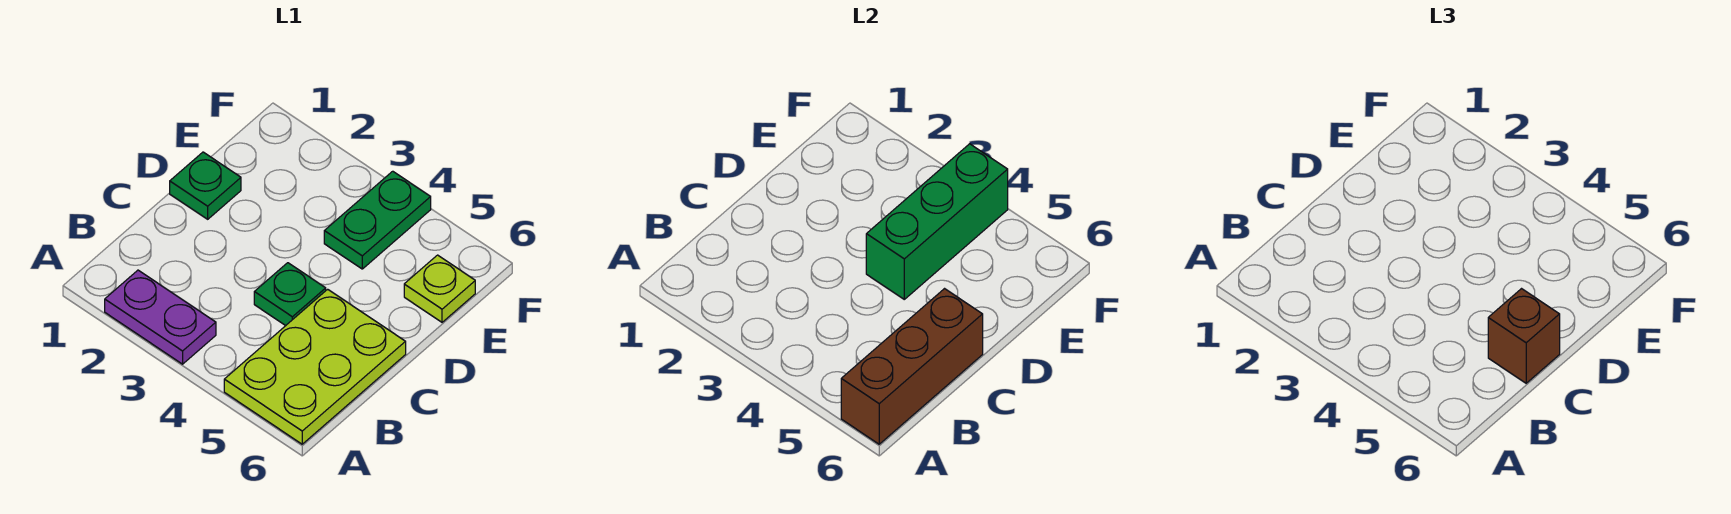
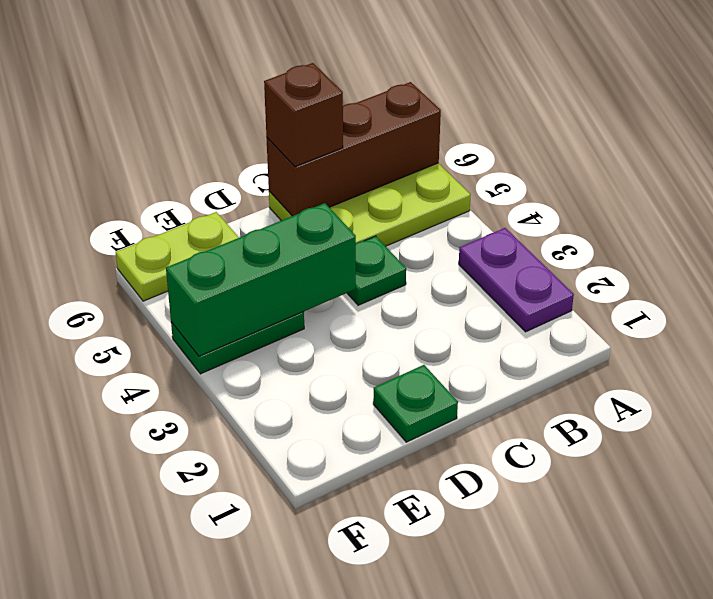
lime plate E6 level 1 -> lime plate E6:F6 level 1

